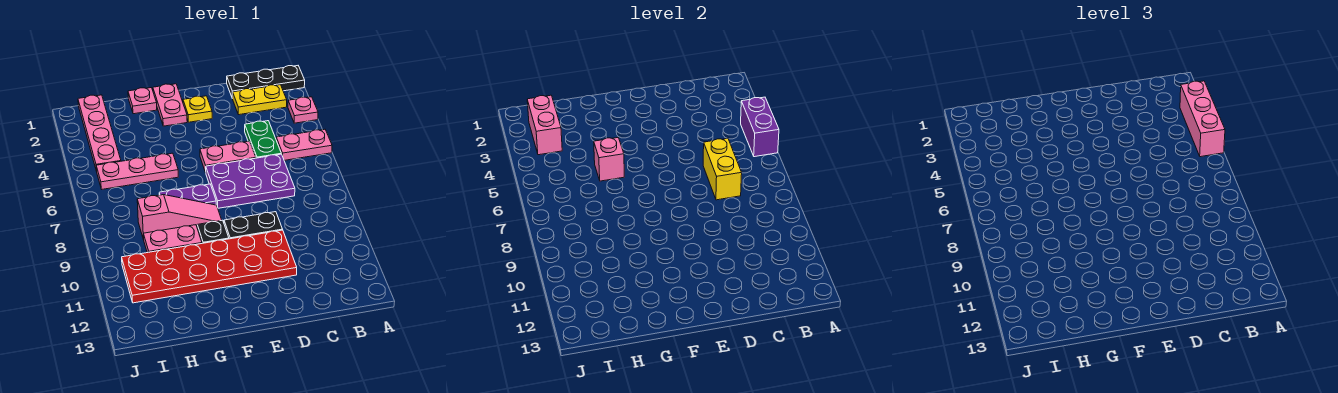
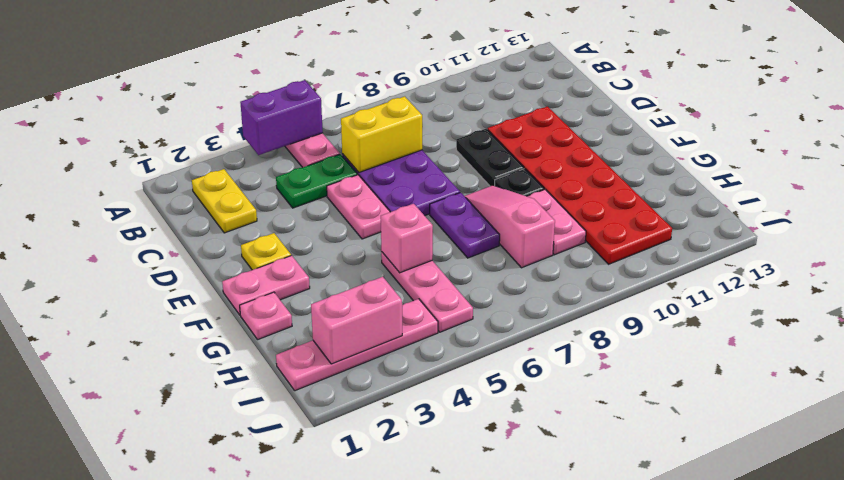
black plate A1:C1 level 1 -> none
pink plate A3 level 1 -> none
pink brick A3:A5 level 3 -> none

